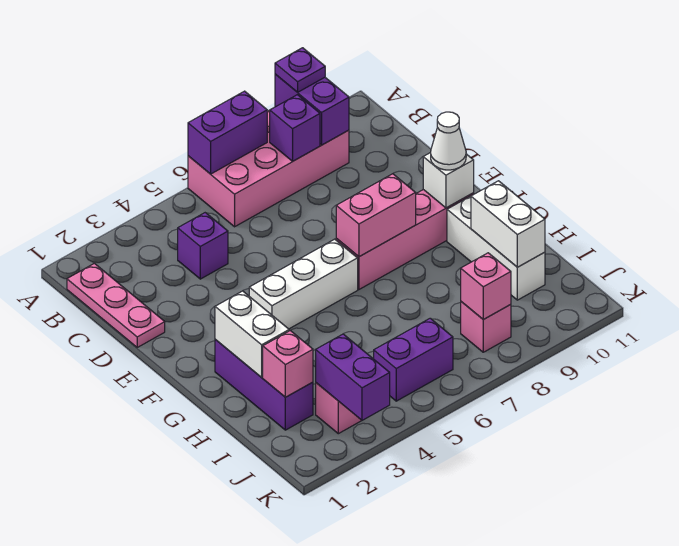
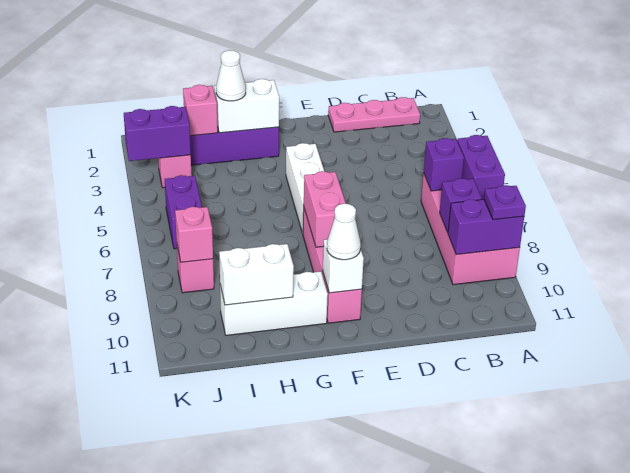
purple brick C4 level 1 -> purple brick B6 level 2
none -> white cone H2 level 3

